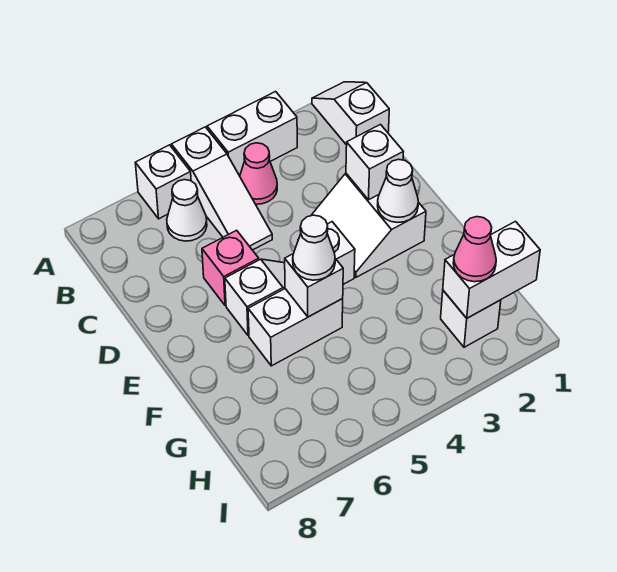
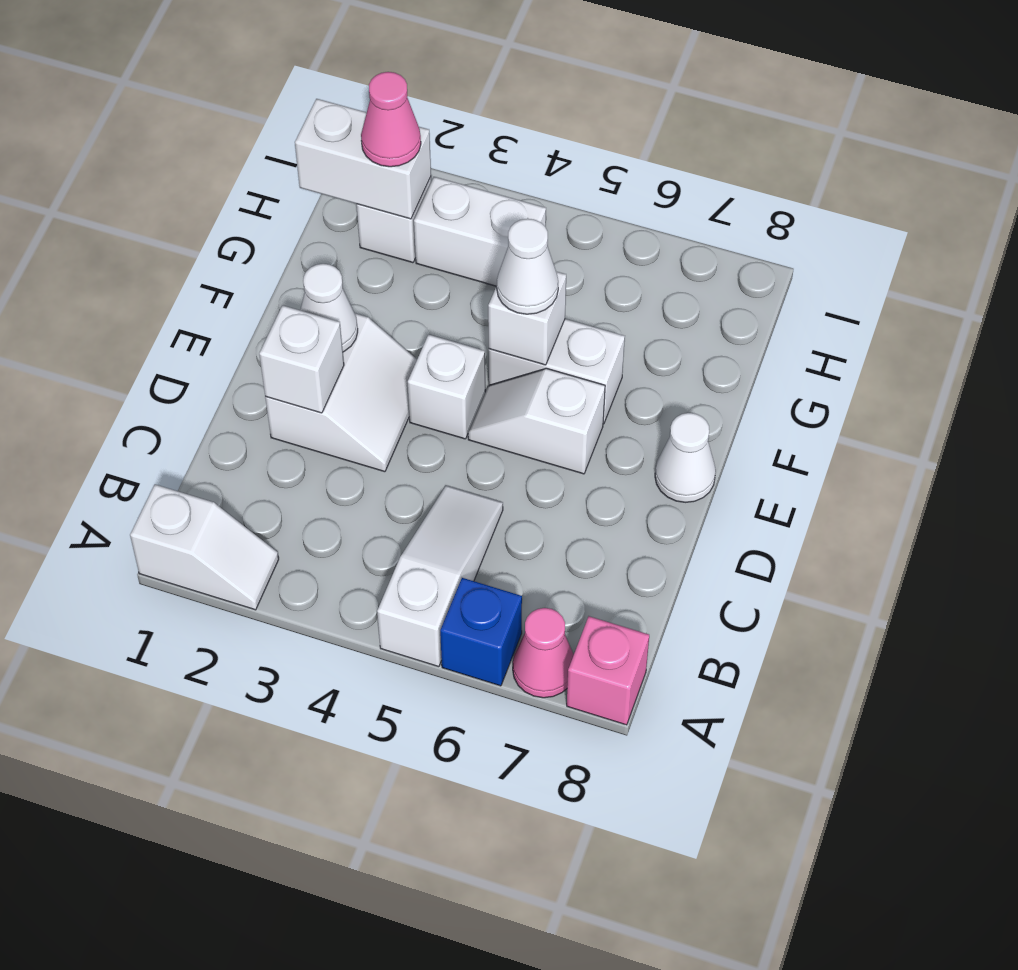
white slope A1:B1 level 1 top B -> white slope A1:A2 level 1 top 1
white brick A3:A4 level 1 -> white brick H3:H4 level 1
white brick A6 level 1 -> blue brick A6 level 1
pink cone B4 level 1 -> pink cone A7 level 1
white cone B6 level 1 -> white cone E8 level 1
pink brick D6 level 1 -> pink brick A8 level 1

